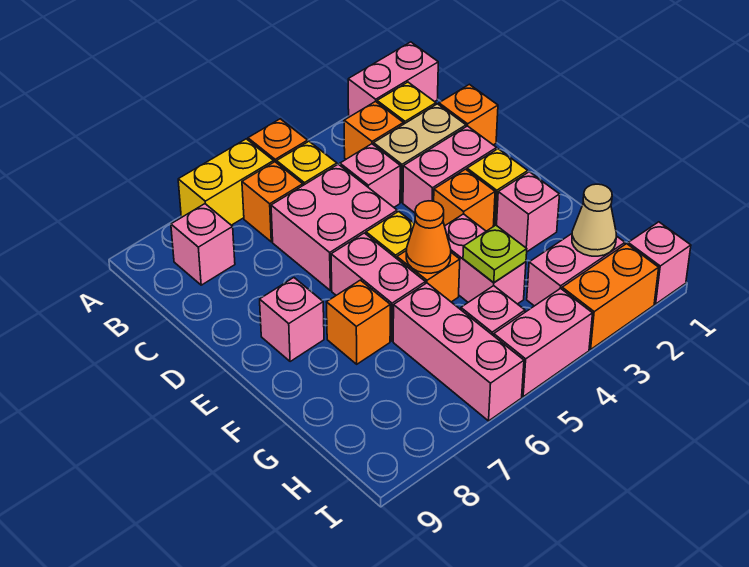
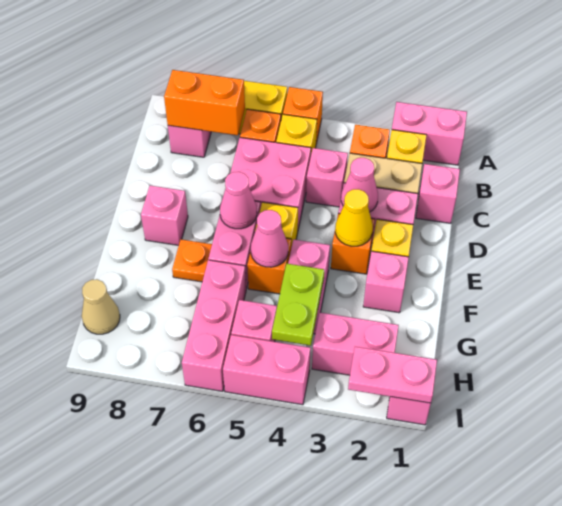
orange brick C1 level 1 -> pink brick C1 level 1
none -> pink cone D3 level 2
none -> yellow cone E3 level 2
none -> pink cone E6 level 2
orange cone F5 level 2 -> pink cone F5 level 2
orange brick F7 level 1 -> orange plate F7 level 1
lime plate G4 level 2 -> lime plate G4:H4 level 2
tan cone H2 level 2 -> tan cone H9 level 1
none -> pink plate I1:I2 level 2
orange brick I2:I3 level 1 -> orange brick B7:B8 level 2

